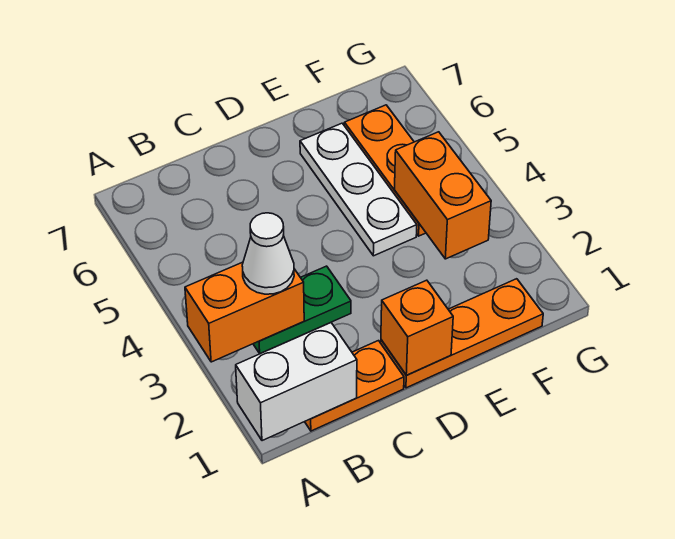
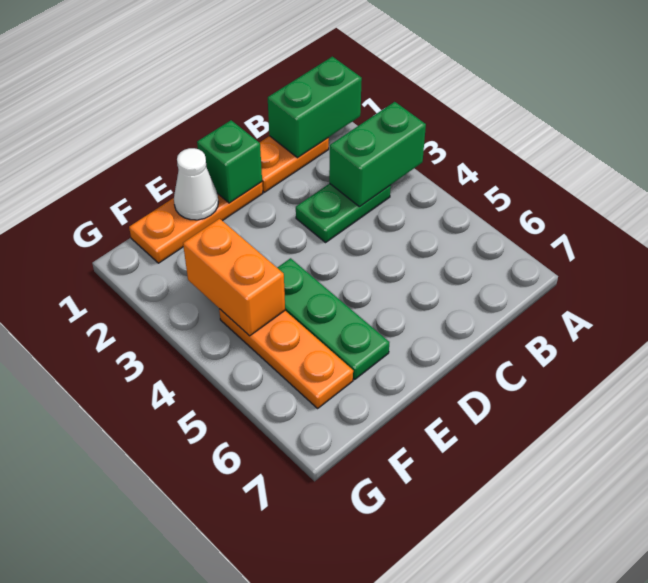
white brick A1:B1 level 2 -> green brick A1:B1 level 2
orange brick A3:B3 level 2 -> green brick A3:B3 level 2
white cone B3 level 3 -> white cone E1 level 2
orange brick D1 level 2 -> green brick D1 level 2
white plate E4:E6 level 1 -> green plate E4:E6 level 1

